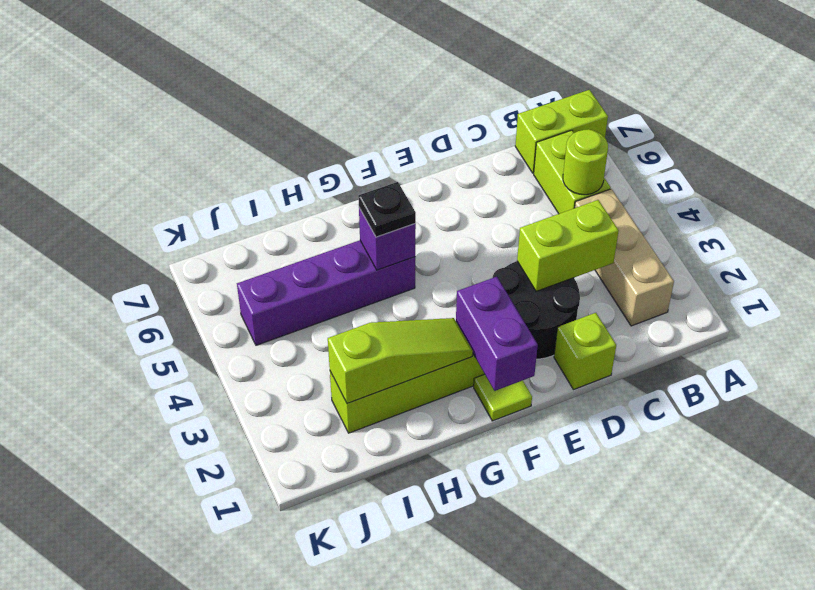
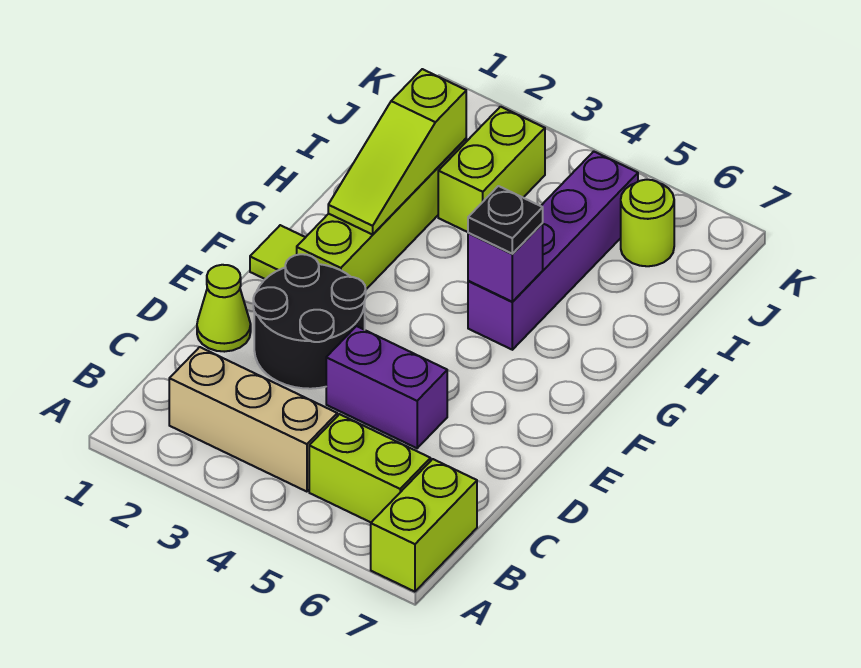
lime round brick B5 level 2 -> lime round brick J6 level 1
lime brick C3:D3 level 2 -> lime brick I3:J3 level 1
lime brick D1 level 1 -> lime cone D1 level 1
purple brick F1:F2 level 2 -> purple brick D4:D5 level 1

